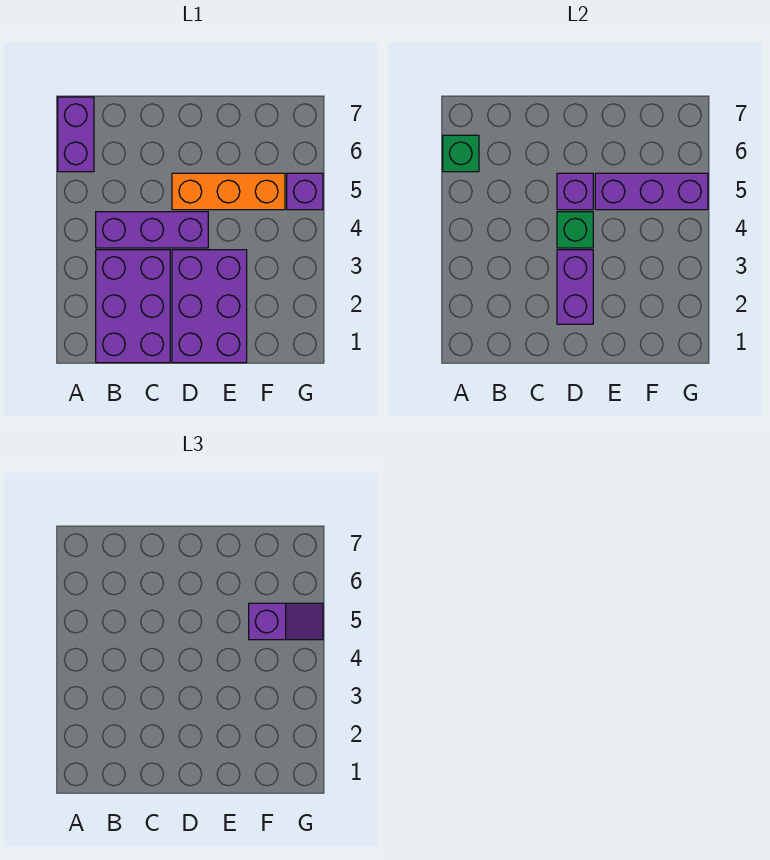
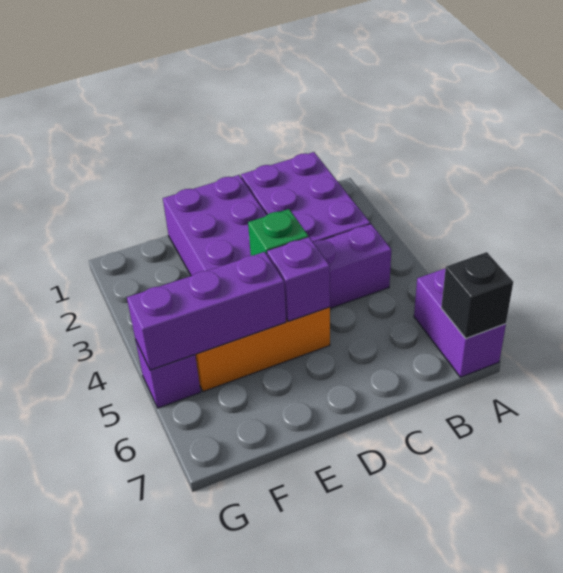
green brick A6 level 2 -> none
none -> black brick A7 level 2
purple brick D2:D3 level 2 -> none
purple slope F5:G5 level 3 top F -> none

